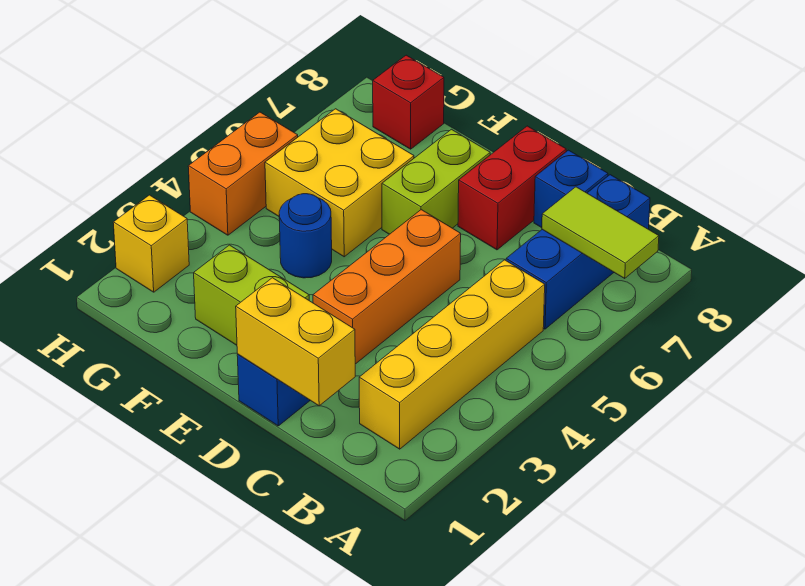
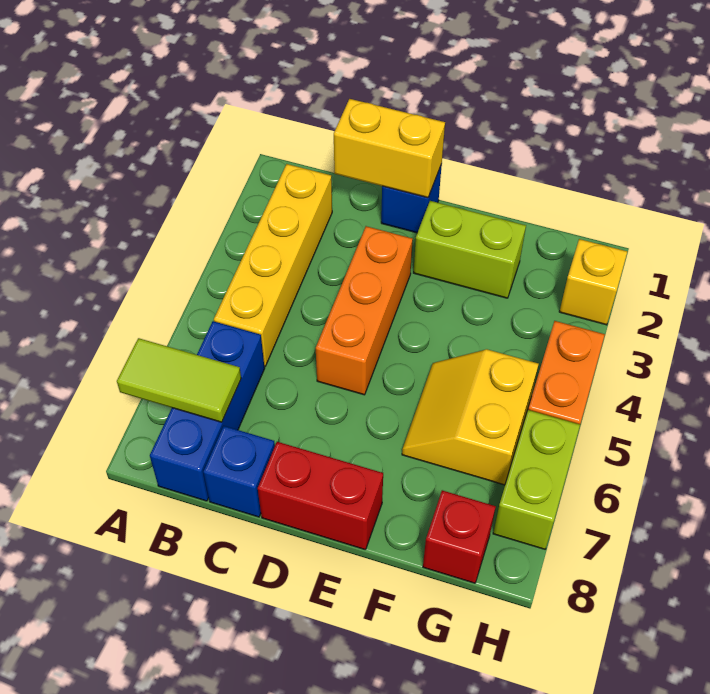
red brick D7:D8 level 1 -> red brick D8:E8 level 1
lime brick E6:E7 level 1 -> lime brick H6:H7 level 1
blue round brick F4 level 1 -> none
yellow brick F5:G6 level 1 -> yellow slope F5:G6 level 1 top G

